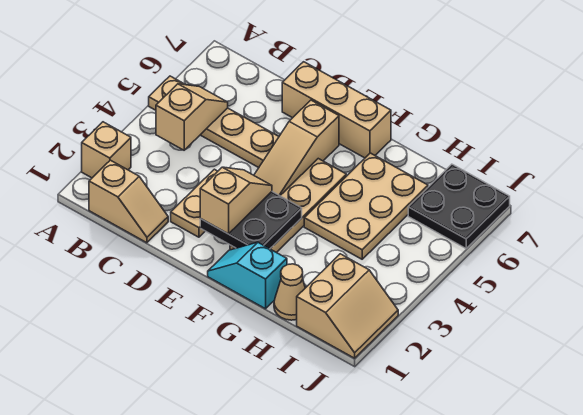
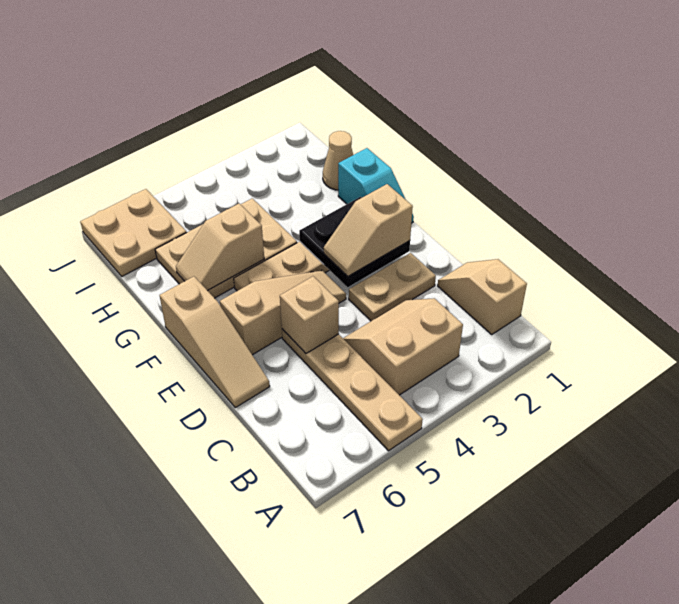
tan brick A2 level 1 -> tan brick D5 level 2
tan slope B4:B5 level 2 top 4 -> tan slope G5:G6 level 2 top 5
tan brick D7:F7 level 1 -> tan slope D7:F7 level 1 top F
tan slope I1:J2 level 1 top I -> tan slope B3:C4 level 1 top B
black plate I6:J7 level 1 -> tan plate I6:J7 level 1

